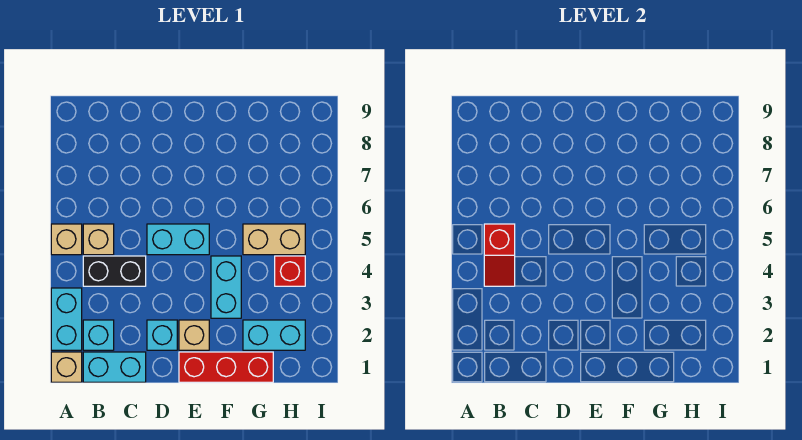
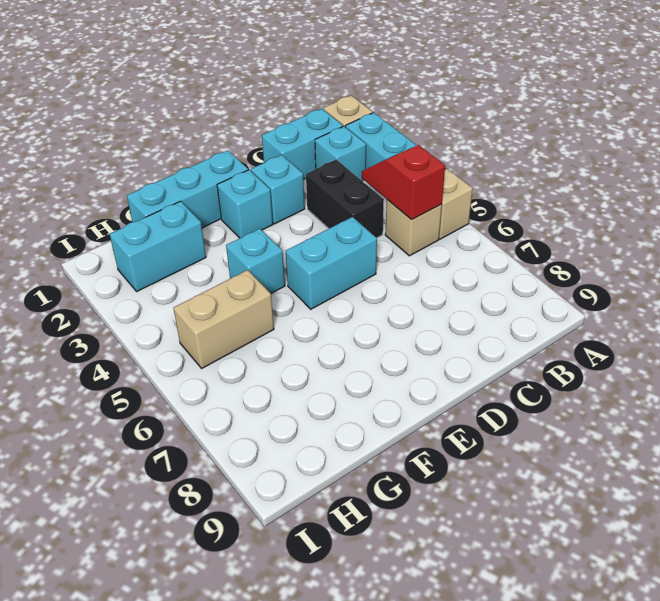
black brick B4:C4 level 1 -> black brick C3:C4 level 1
red brick E1:G1 level 1 -> cyan brick E1:G1 level 1
tan brick E2 level 1 -> cyan brick E2 level 1
cyan brick F3:F4 level 1 -> cyan brick F4 level 1
red brick H4 level 1 -> none

